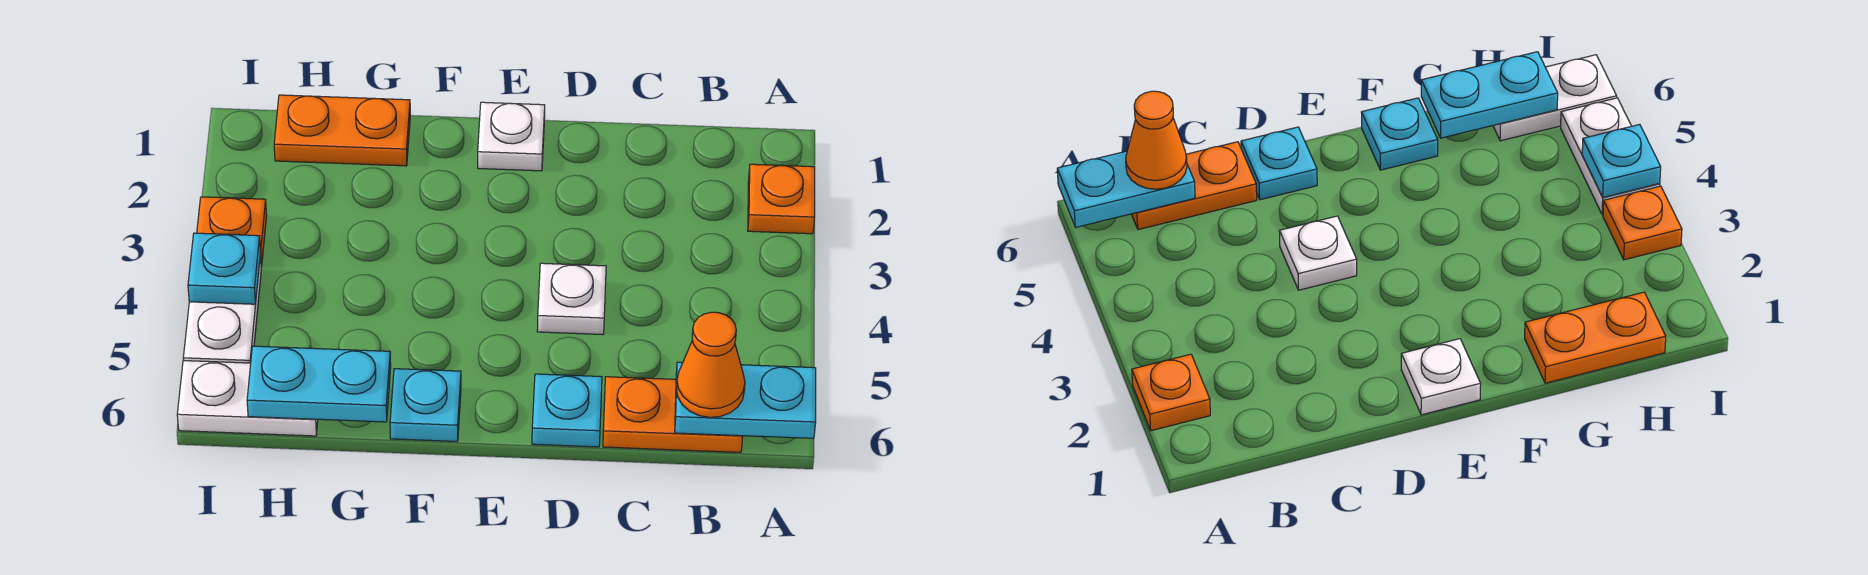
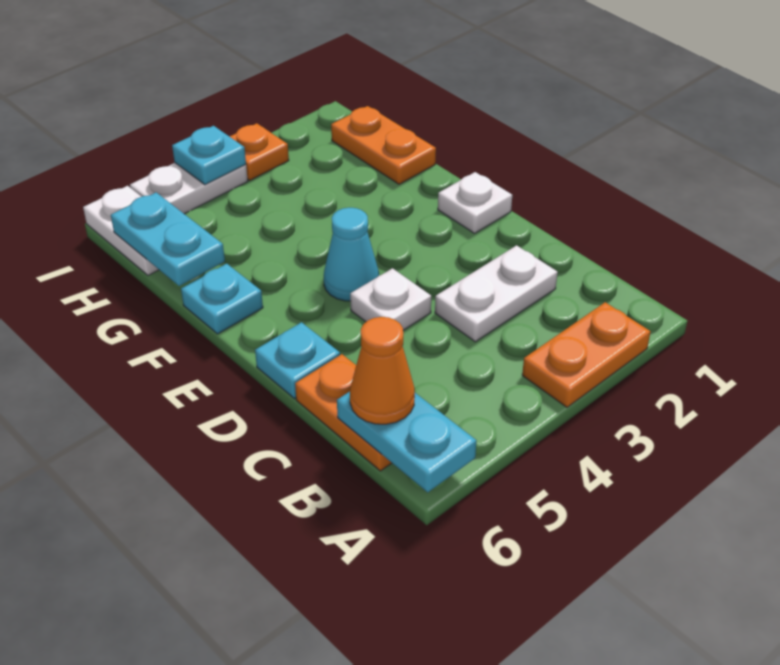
orange plate A2 level 1 -> orange plate A2:A3 level 1
none -> white plate C2:C3 level 1
none -> cyan cone E4 level 1

